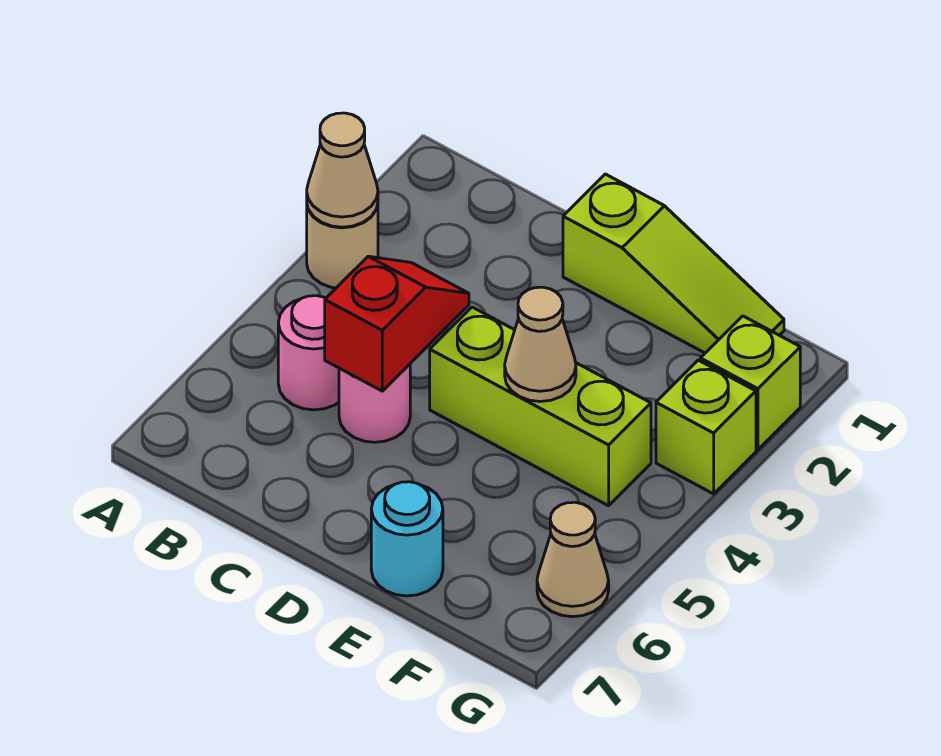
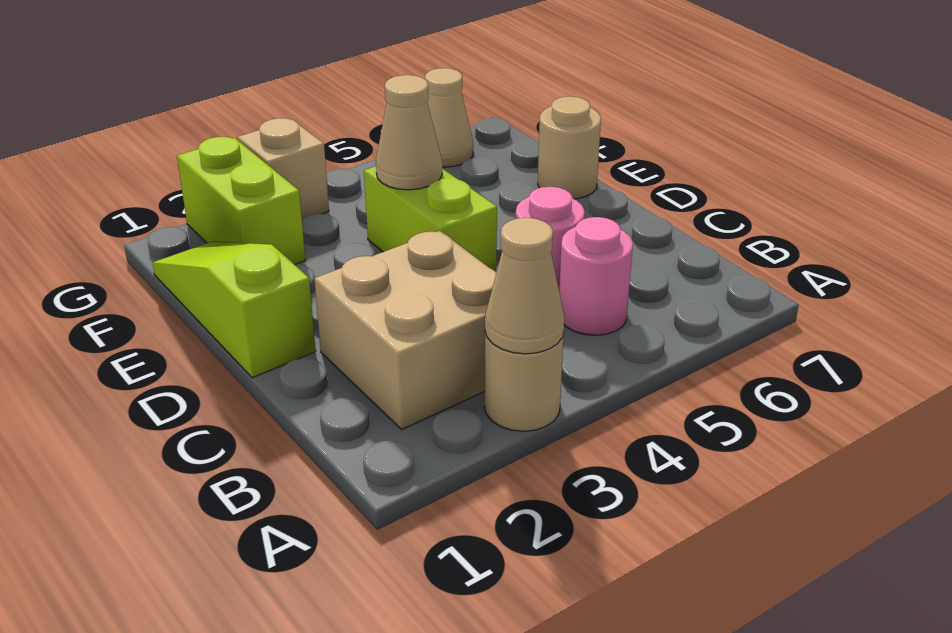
none -> tan brick B2:C3 level 1
red slope C4:C5 level 2 top 5 -> none
lime brick D4:F4 level 1 -> lime brick D4:E4 level 1
cyan round brick E7 level 1 -> tan round brick E7 level 1
lime brick G2 level 1 -> lime brick F2:G2 level 1
lime brick G3 level 1 -> tan brick G3 level 1

